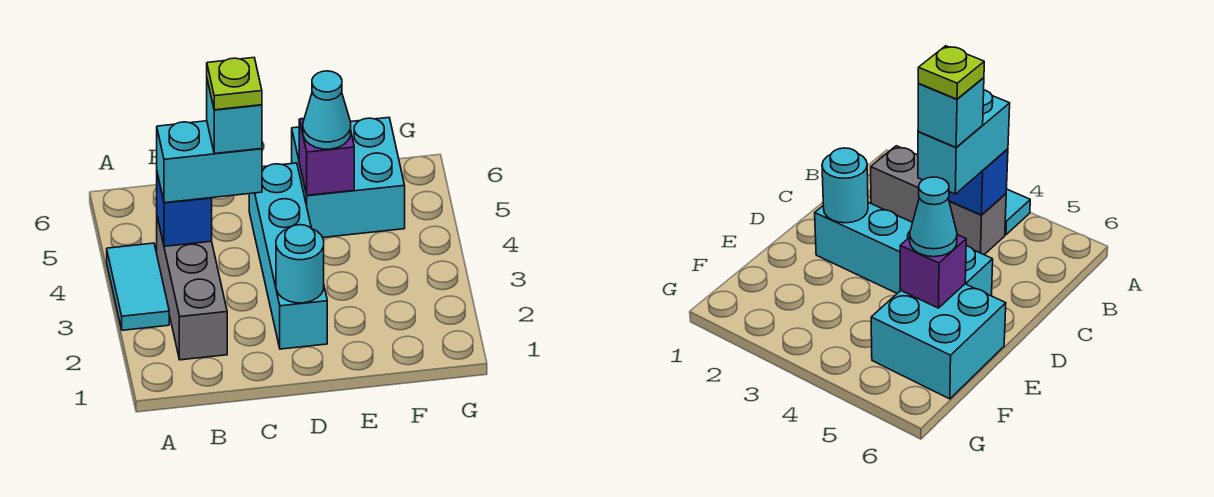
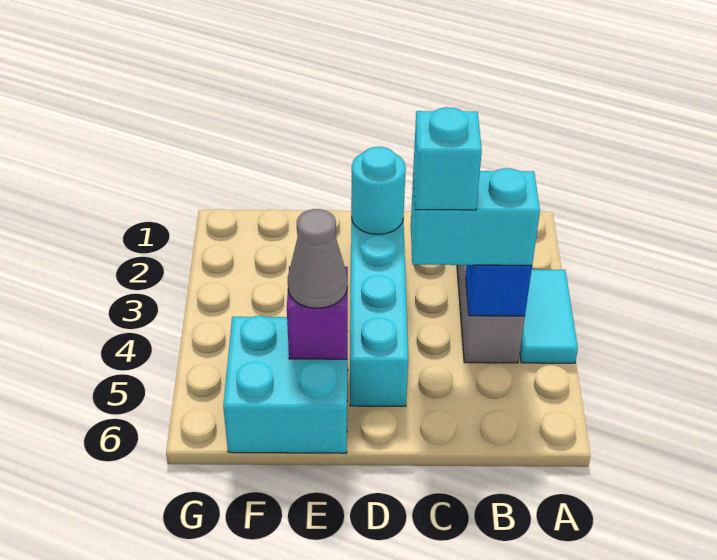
lime plate C4 level 5 -> none
cyan cone E5 level 3 -> grey cone E5 level 3

